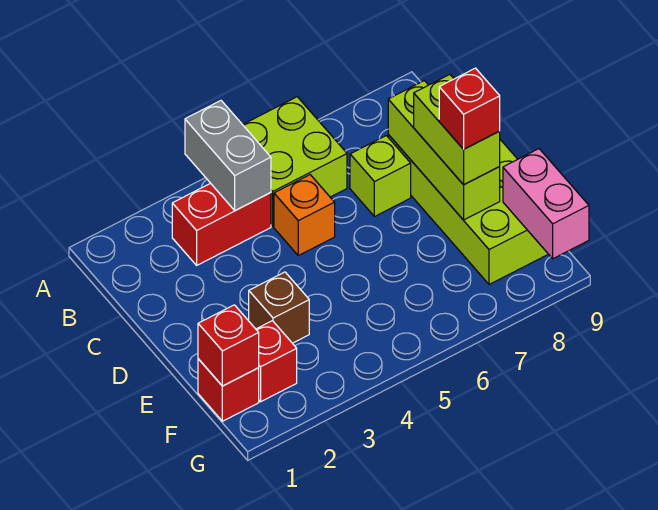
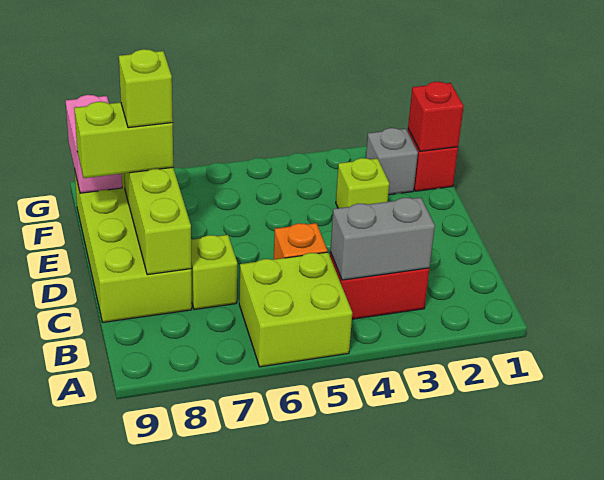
grey brick A4:B4 level 2 -> grey brick B3:B4 level 2
lime brick D8:E8 level 3 -> lime brick E8:E9 level 3
brown brick E3 level 1 -> lime brick E3 level 1
red brick E8 level 4 -> lime brick E8 level 4
red brick F2 level 1 -> grey brick F2 level 1

